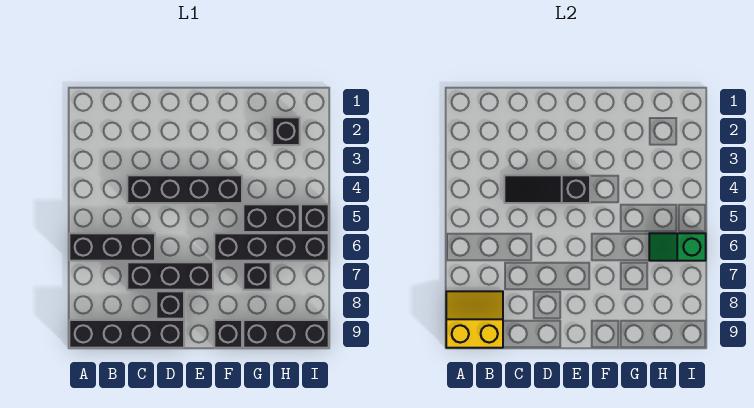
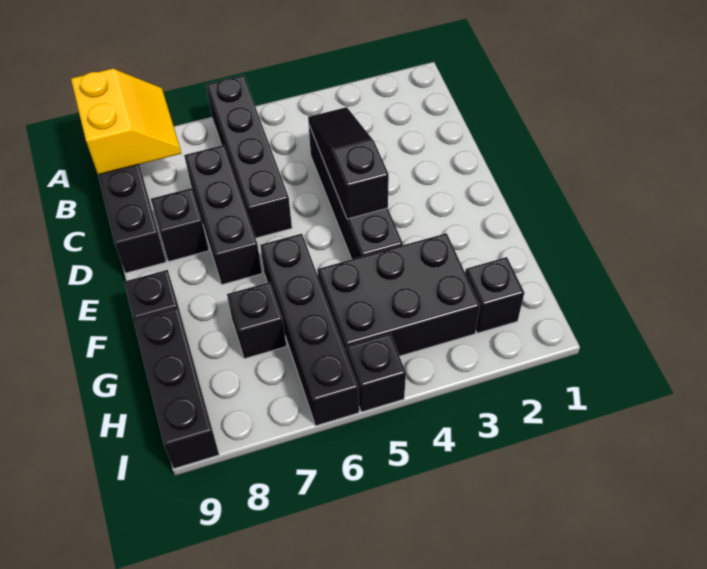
black brick A6:C6 level 1 -> black brick A6:D6 level 1
black brick G5:H5 level 1 -> black brick G3:H5 level 1
green slope H6:I6 level 2 top I -> none

